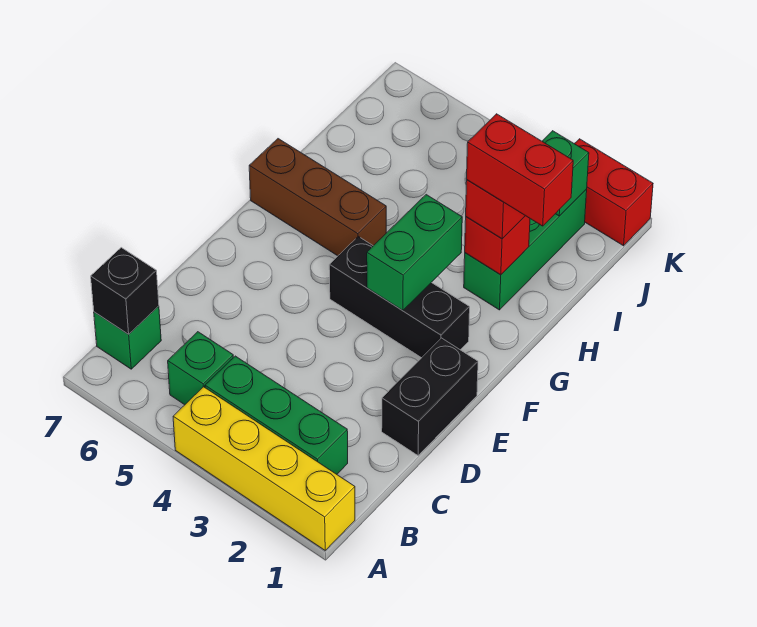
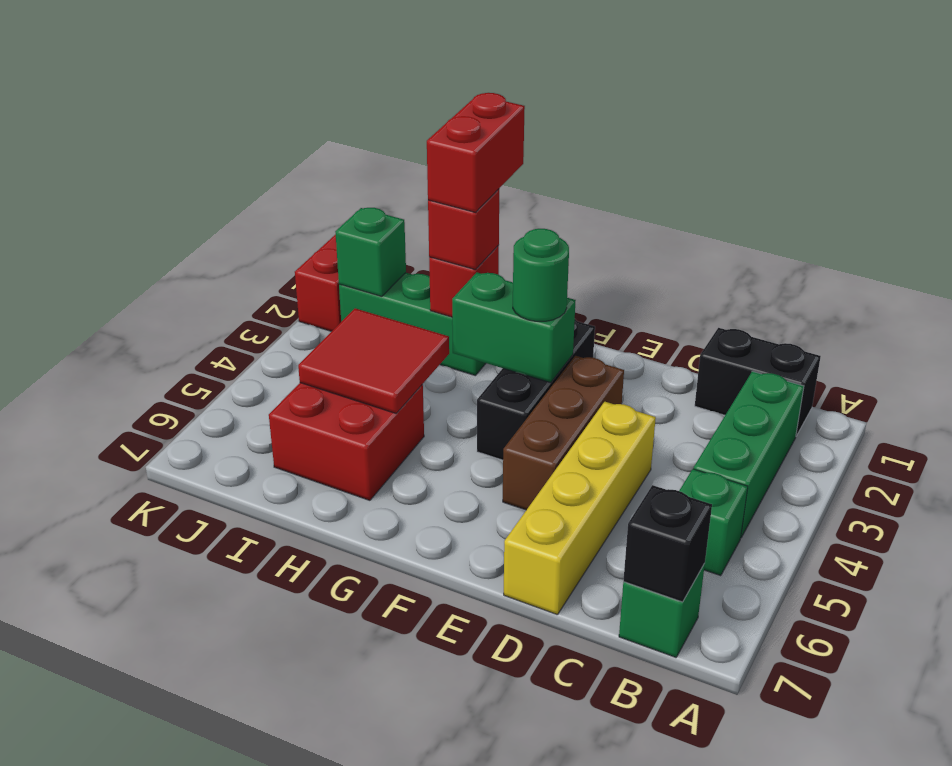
yellow brick A1:A4 level 1 -> yellow brick D4:D7 level 1
black brick D1:E1 level 1 -> black brick B1:C1 level 1
none -> green round brick F3 level 3
brown brick G5:G7 level 1 -> brown brick E3:E5 level 1
none -> red tile H4:I5 level 2
none -> red brick H5:I6 level 1

